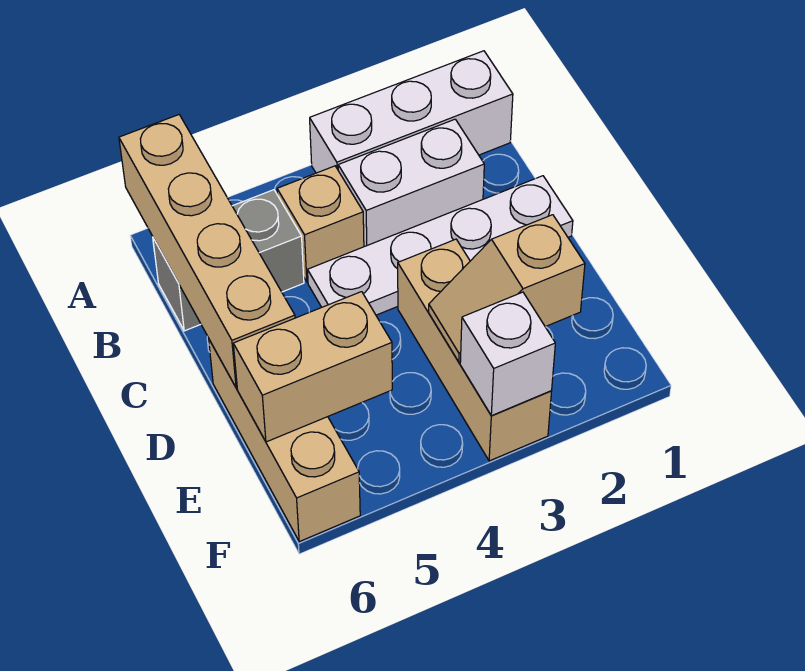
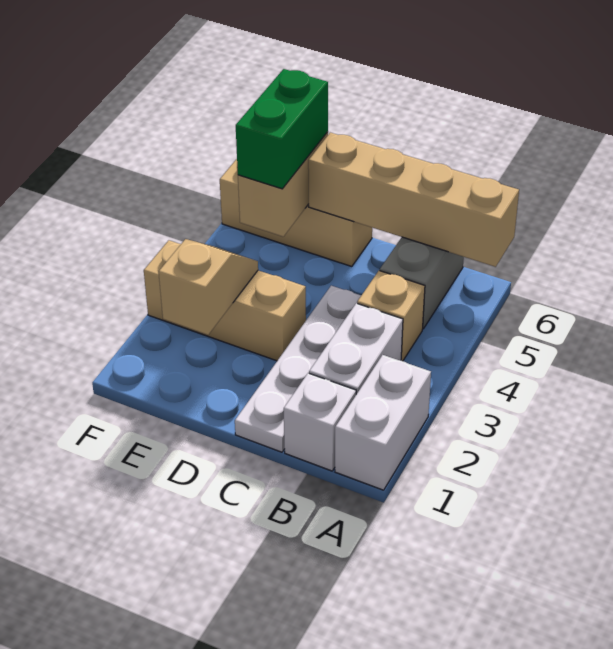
white brick A1:A3 level 1 -> white brick A1:A2 level 1
none -> green brick E5:E6 level 3
white brick F3 level 2 -> white brick B1 level 1

